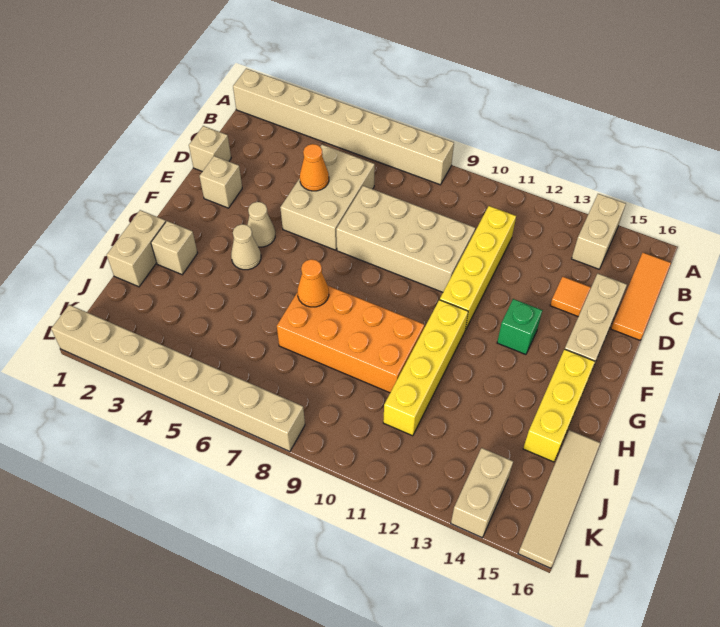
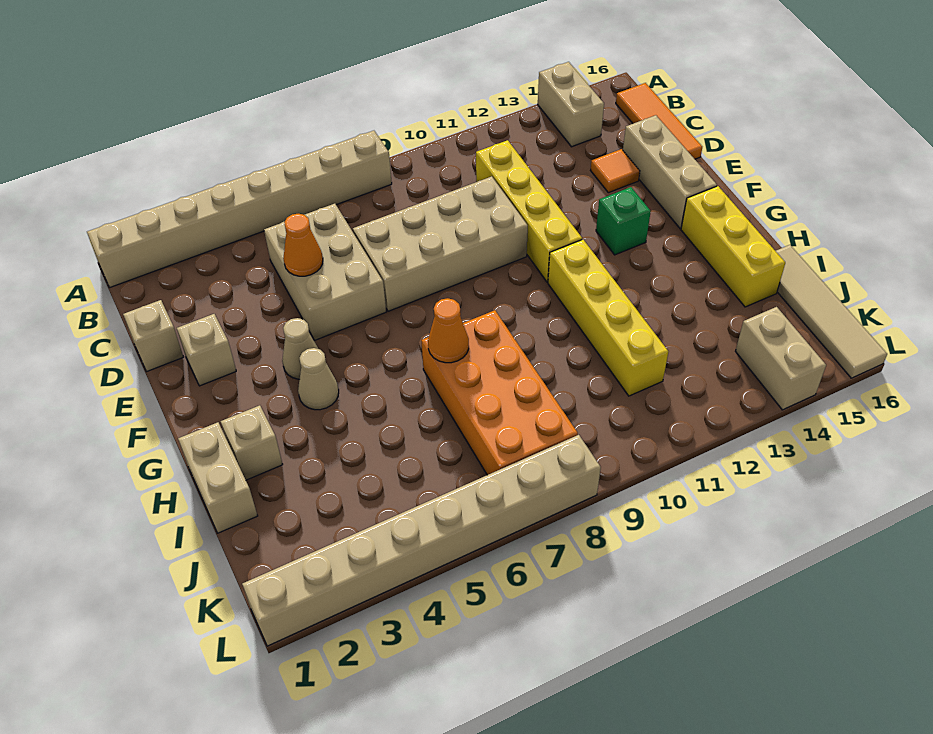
orange brick H7:I10 level 1 -> orange brick H7:K8 level 1

